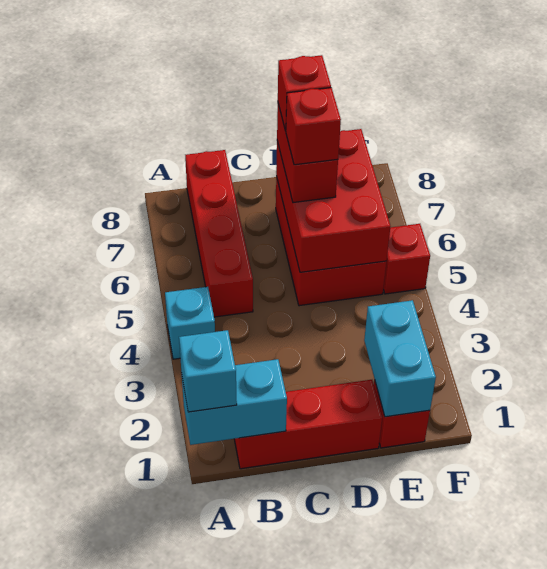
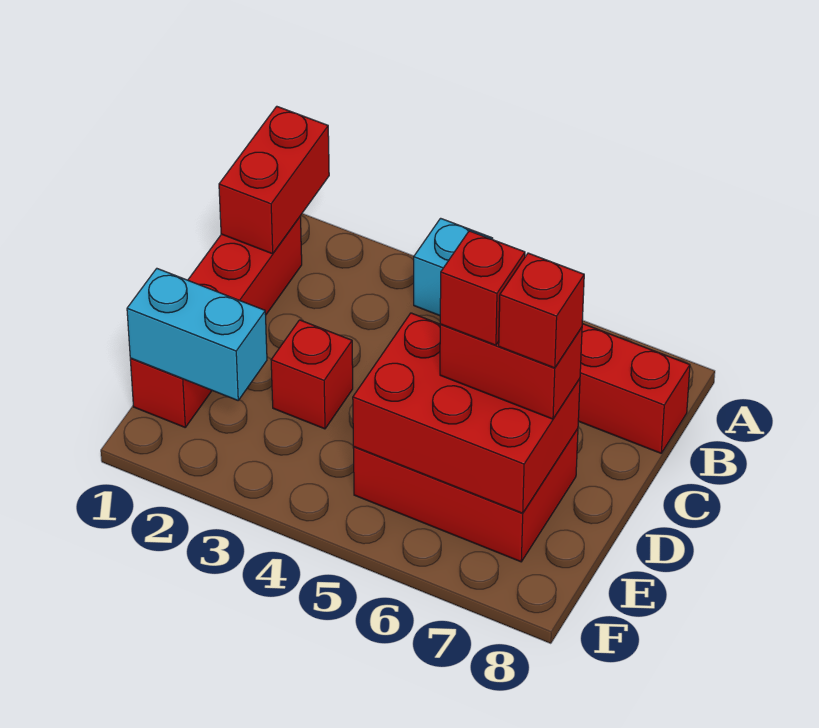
cyan brick A1:B1 level 2 -> red brick A1:B1 level 2
cyan brick A1 level 3 -> none
red brick F5 level 1 -> red brick D3 level 1

